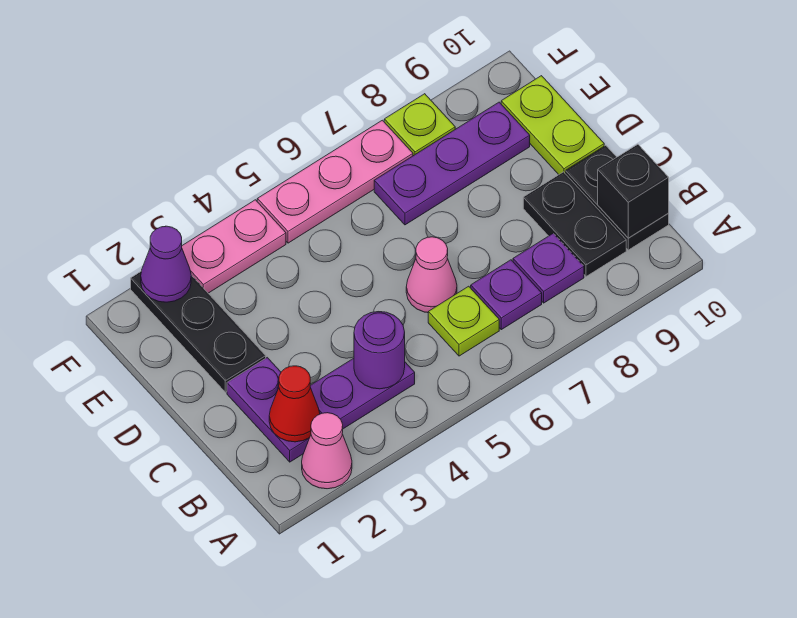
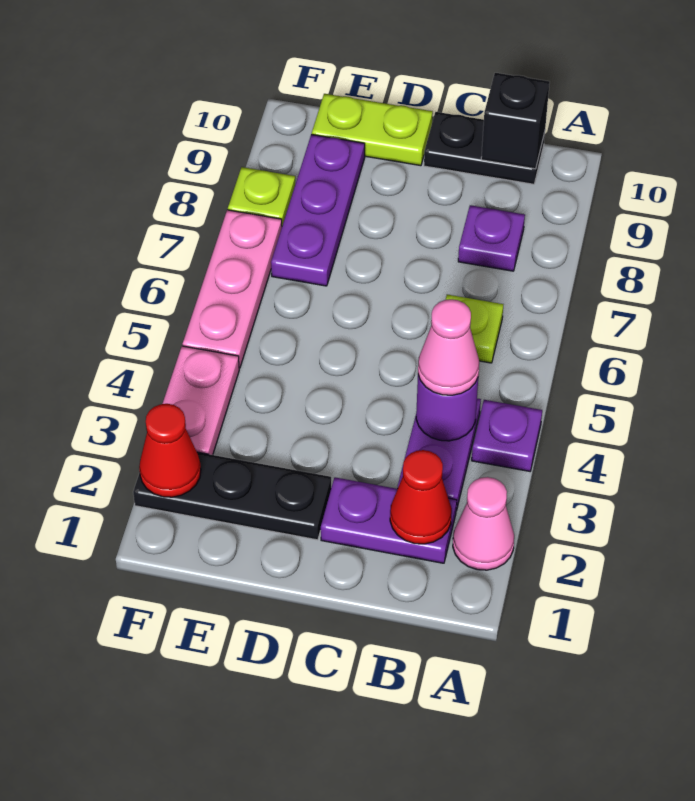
purple plate B7 level 1 -> purple plate A4 level 1
black plate B9:C9 level 1 -> none
pink cone C6 level 1 -> pink cone B4 level 3
purple cone F2 level 2 -> red cone F2 level 2

